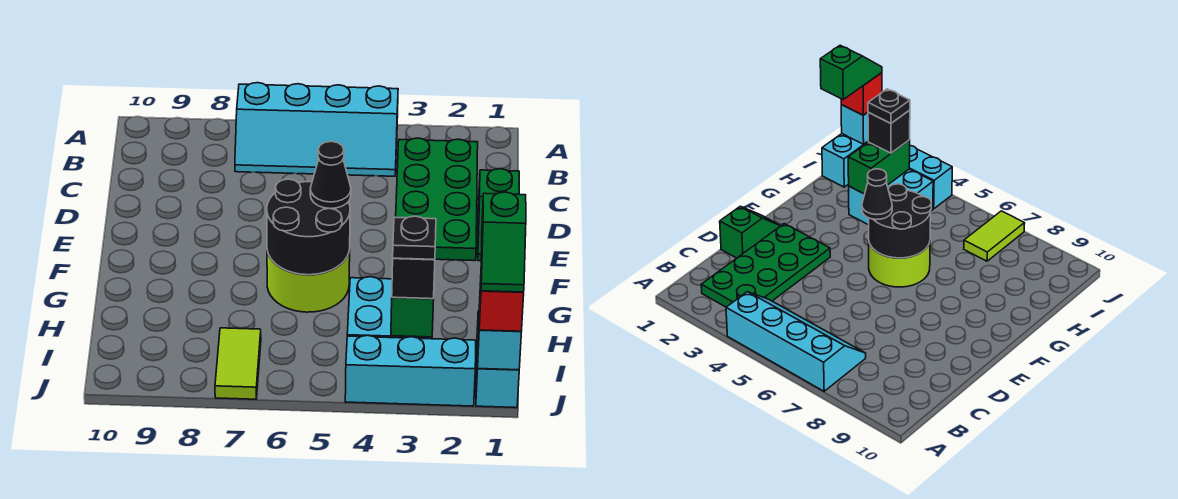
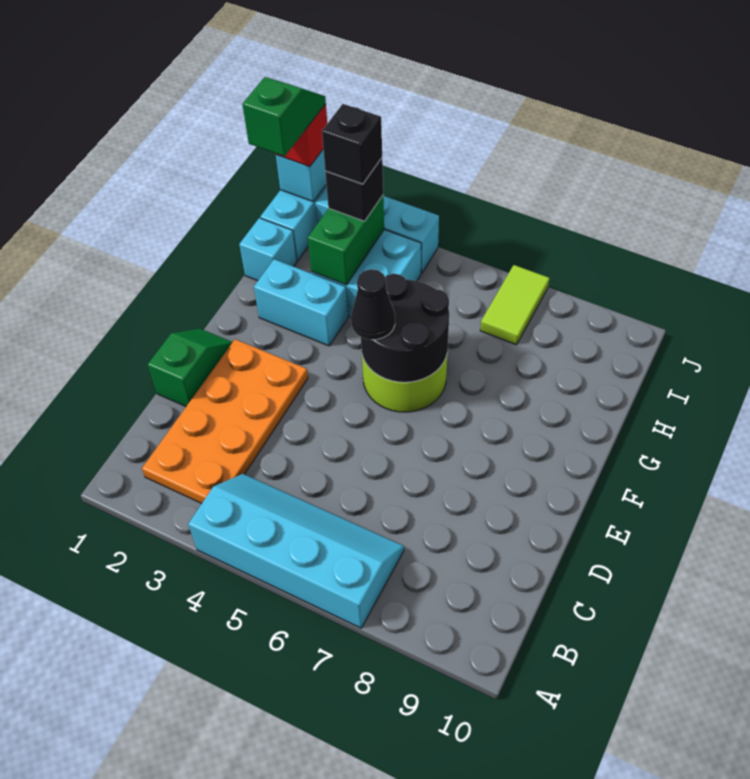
green plate B2:E3 level 1 -> orange plate B2:E3 level 1
none -> cyan brick G2:G3 level 1
none -> cyan brick H1 level 1
black plate I3 level 4 -> black brick I3 level 4

